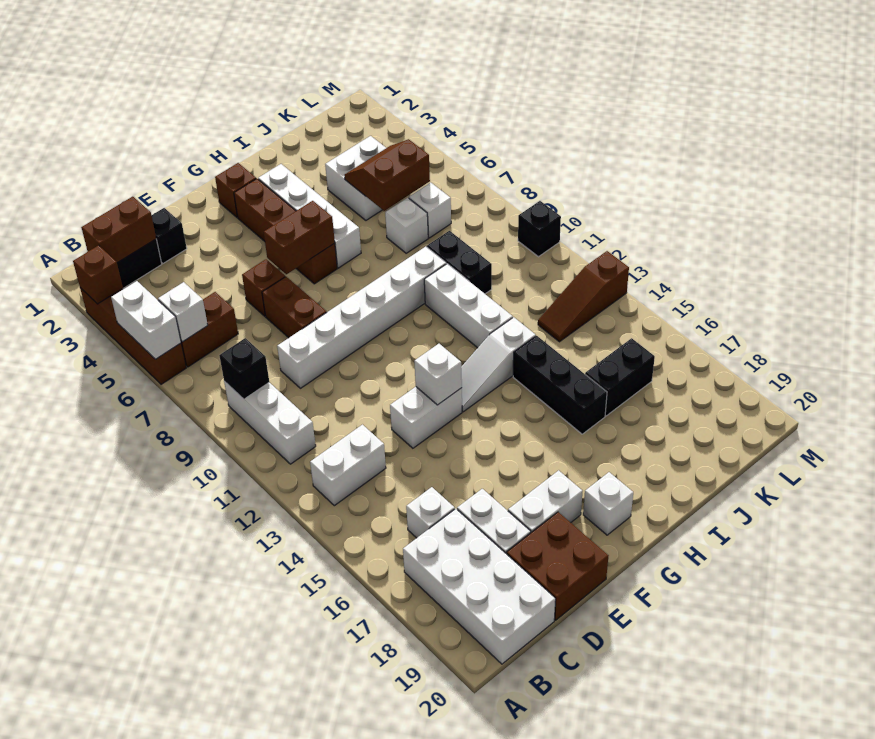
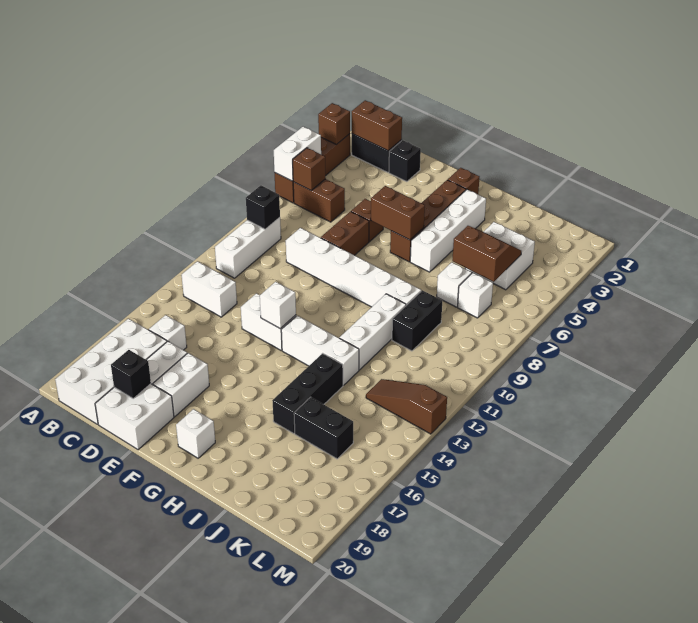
white brick B6 level 2 -> brown brick B6 level 2
brown brick D19:E20 level 1 -> white brick D19:E20 level 1
white brick E18:F18 level 1 -> white brick E17:E18 level 1
white slope G13:I13 level 1 top I -> white brick G13:I13 level 1
black brick M10 level 1 -> black brick D19 level 2

